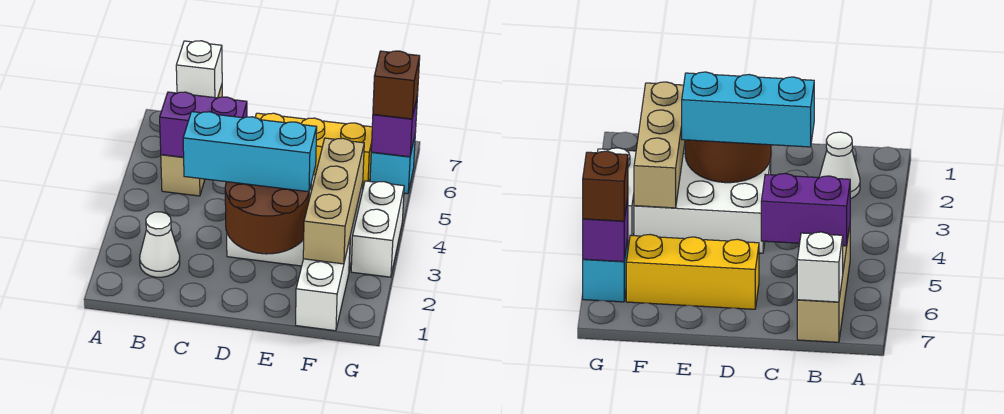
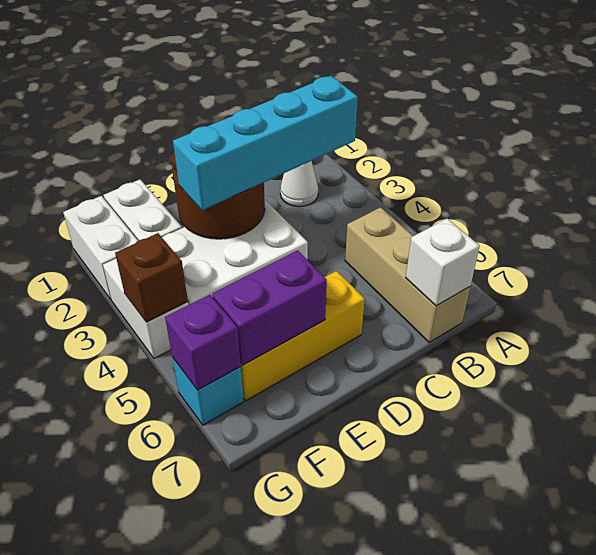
purple brick B5:C5 level 2 -> purple brick E6:F6 level 2
cyan brick C3:E3 level 3 -> cyan brick B3:E3 level 3
tan brick F2:F4 level 2 -> none
none -> white brick G1:G2 level 1
brown brick G6 level 3 -> brown brick G4 level 2

